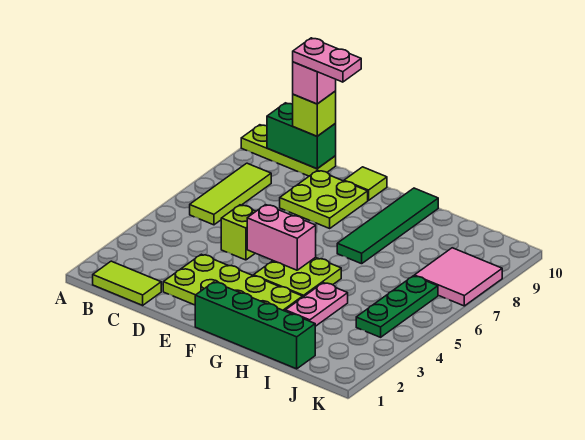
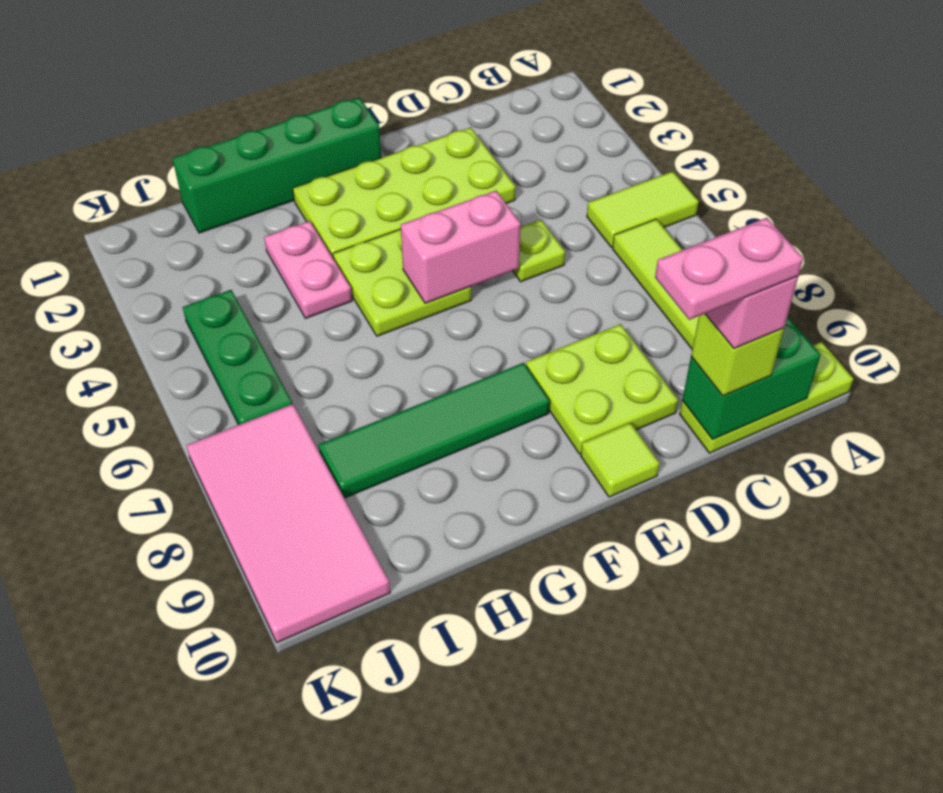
lime tile B1:C1 level 1 -> lime tile A5:B5 level 1
lime brick D5 level 1 -> lime plate D5 level 1
green tile G7:G10 level 1 -> green tile F8:I8 level 1
pink tile J7:K8 level 1 -> pink tile J7:K10 level 1

